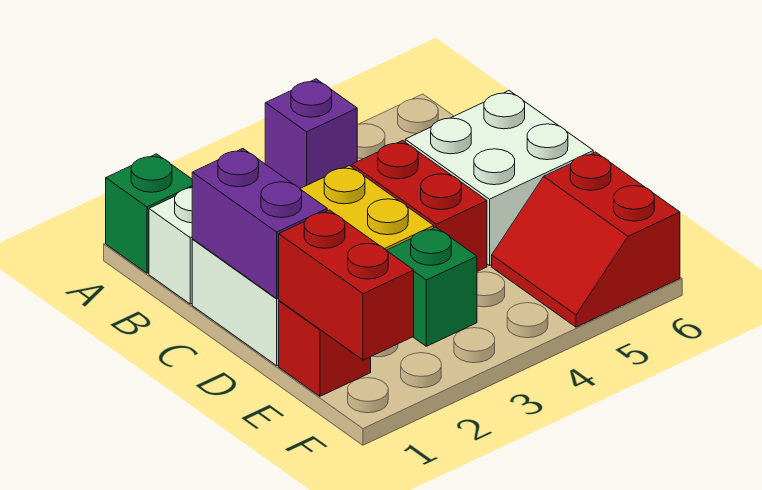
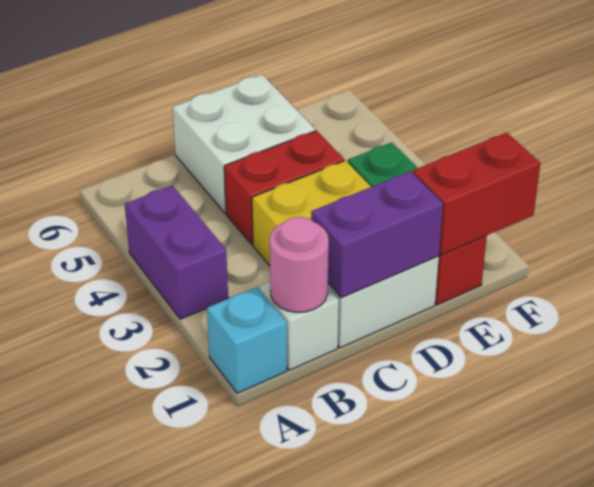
green brick A1 level 1 -> cyan brick A1 level 1
purple brick A4 level 1 -> purple brick A3:A4 level 1
none -> pink round brick B1 level 2
red slope E5:F6 level 1 top 6 -> none

